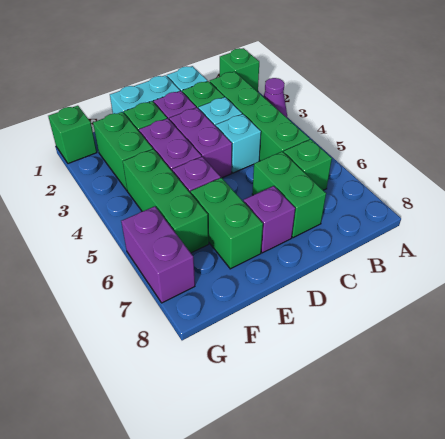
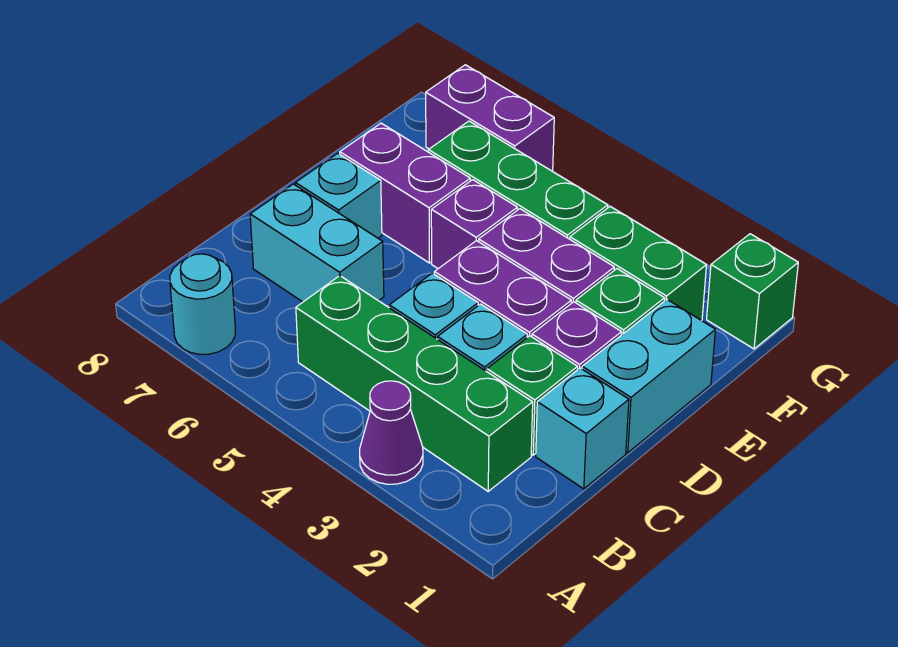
green brick A1 level 1 -> none
none -> cyan round brick A7 level 1
green brick B6 level 1 -> none
green brick C6:C7 level 1 -> cyan brick C6:C7 level 1
purple brick D7 level 1 -> cyan brick D7 level 1
green brick E6:E7 level 1 -> purple brick E6:E7 level 1

